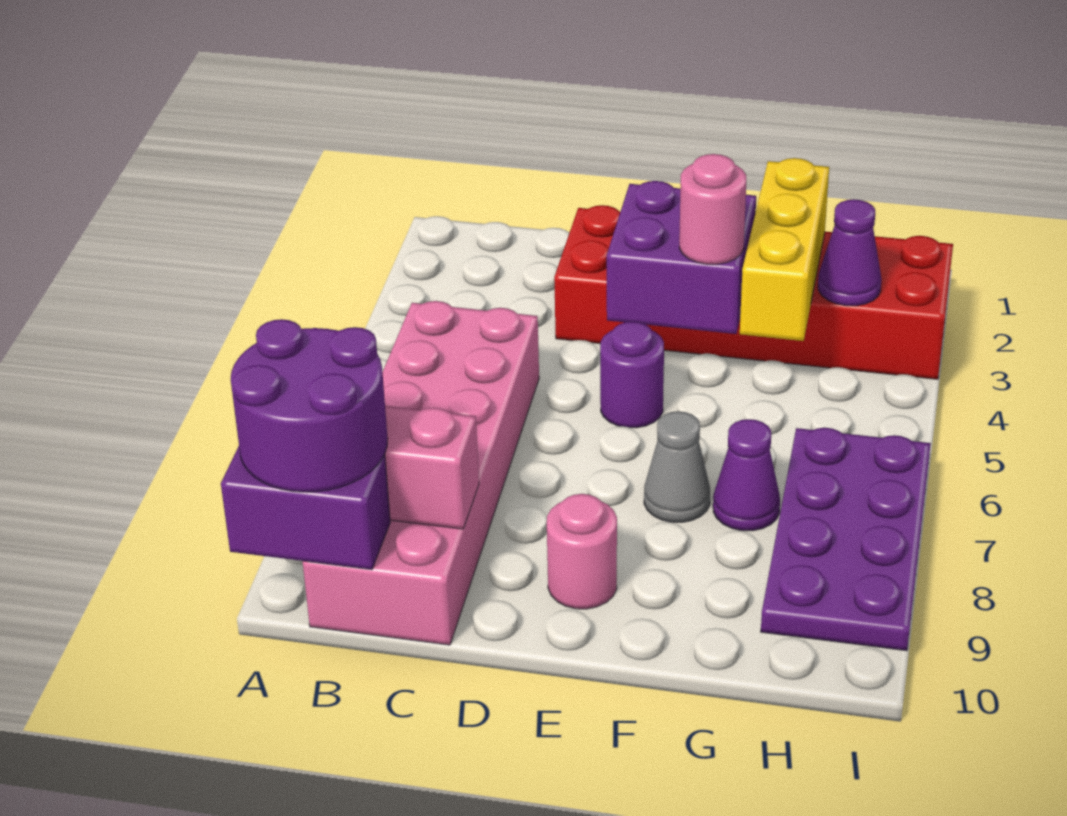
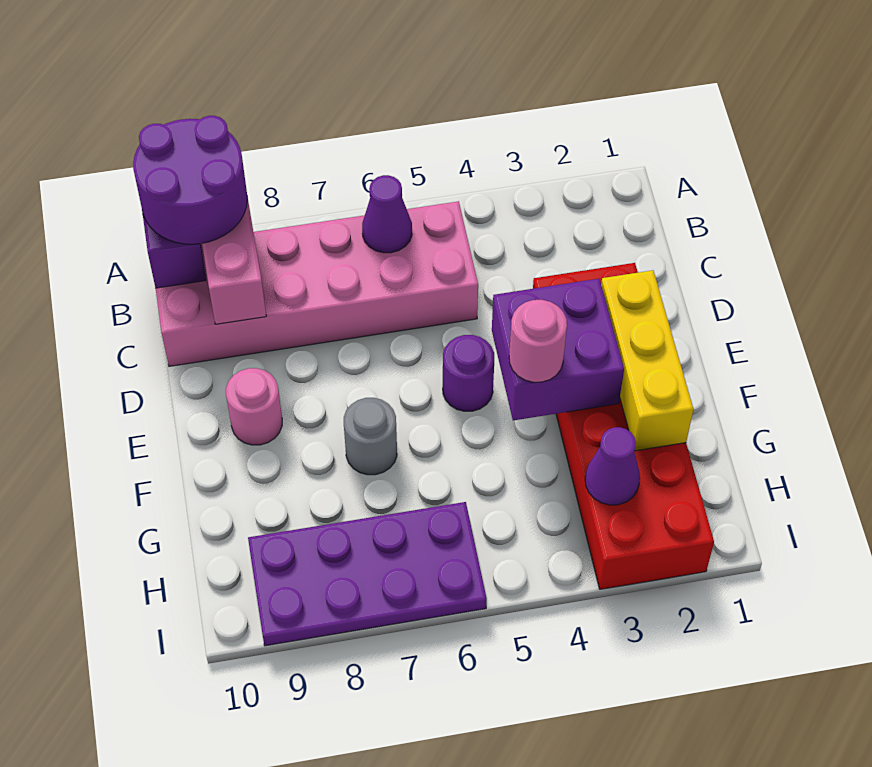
grey cone F7 level 1 -> grey round brick F7 level 1
yellow brick G2:G4 level 2 -> yellow brick E2:G2 level 2
purple cone G7 level 1 -> purple cone B6 level 2

